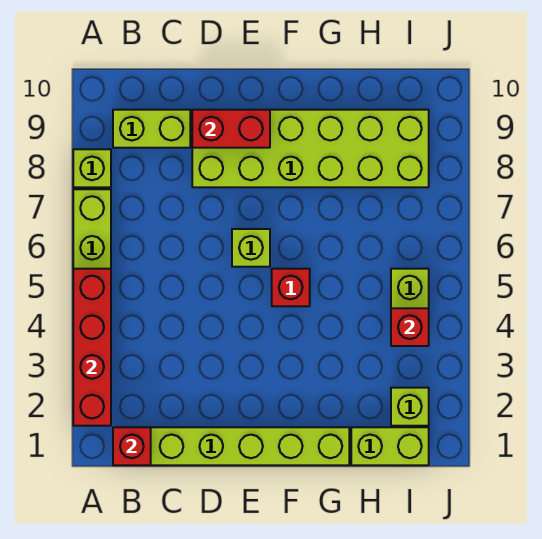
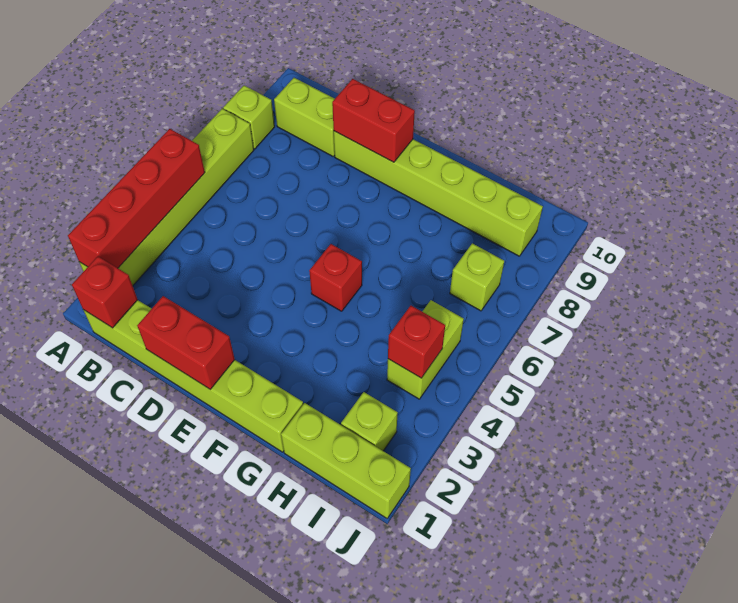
none -> red brick D1:E1 level 2
lime brick D8:I9 level 1 -> lime brick D9:I9 level 1
lime brick E6 level 1 -> lime brick I7 level 1
lime brick H1:I1 level 1 -> lime brick H1:J1 level 1

